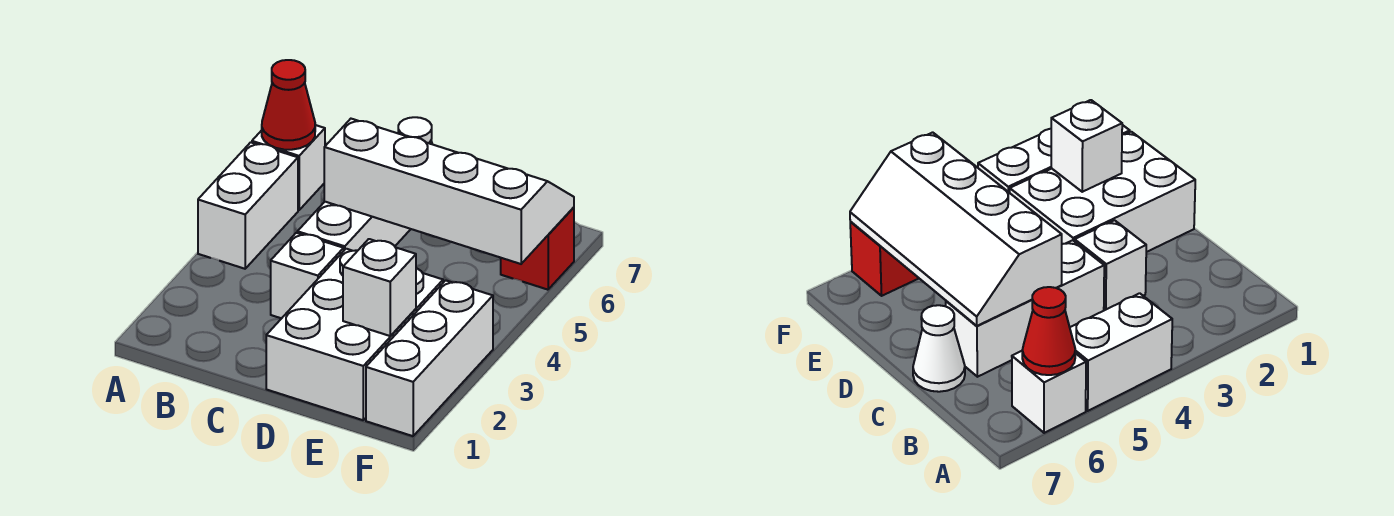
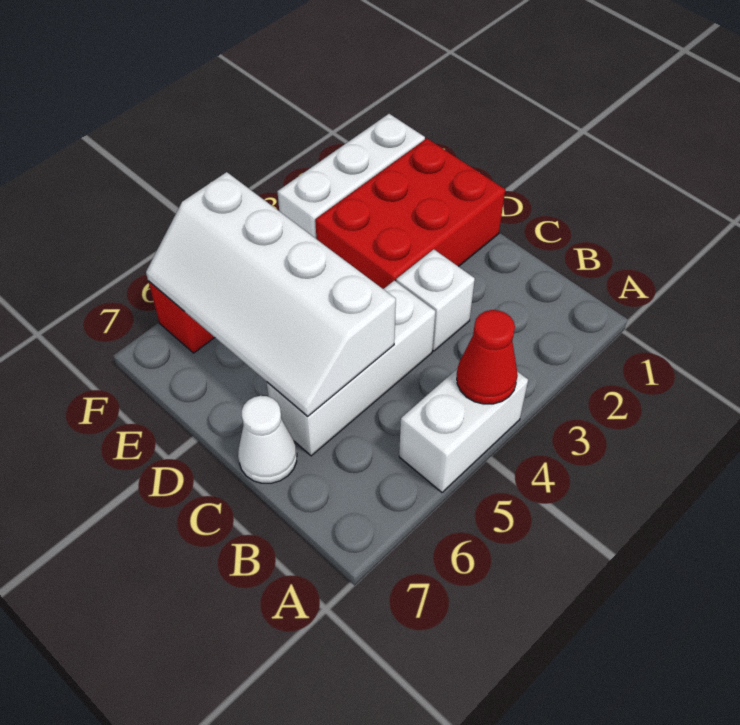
white brick A6 level 1 -> none
red cone A6 level 2 -> red cone A4 level 2
white brick D1:E3 level 1 -> red brick D1:E3 level 1
white brick E2 level 2 -> none

